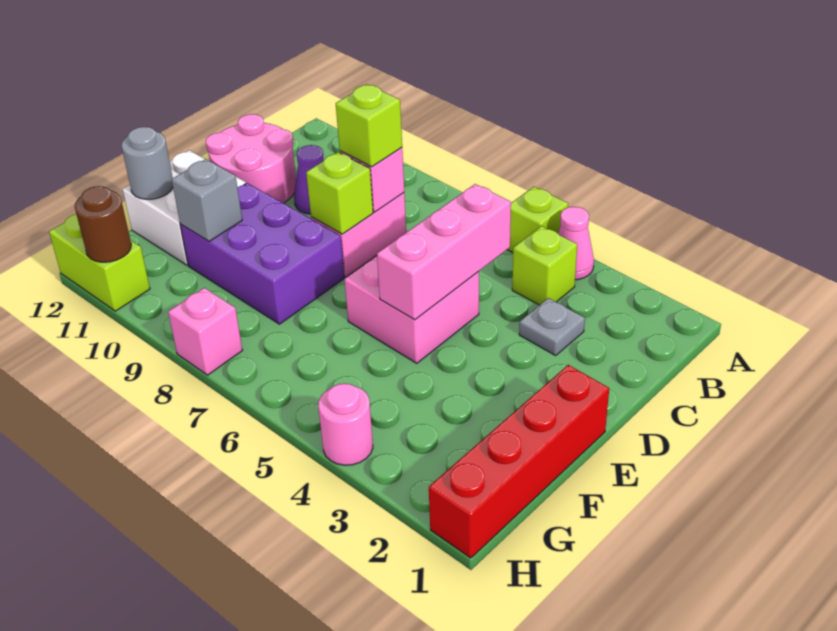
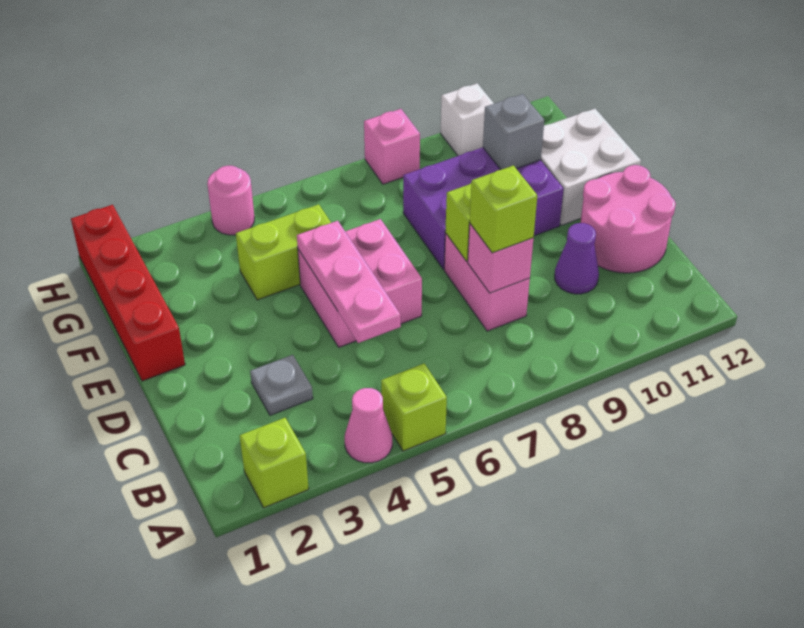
lime brick B4 level 1 -> lime brick A2 level 1
pink brick C5:E5 level 2 -> pink plate C5:E5 level 2
grey round brick F12 level 2 -> none
none -> white brick H10 level 1
lime brick H11:H12 level 1 -> lime brick F4:F5 level 1
brown round brick H11 level 2 -> none

